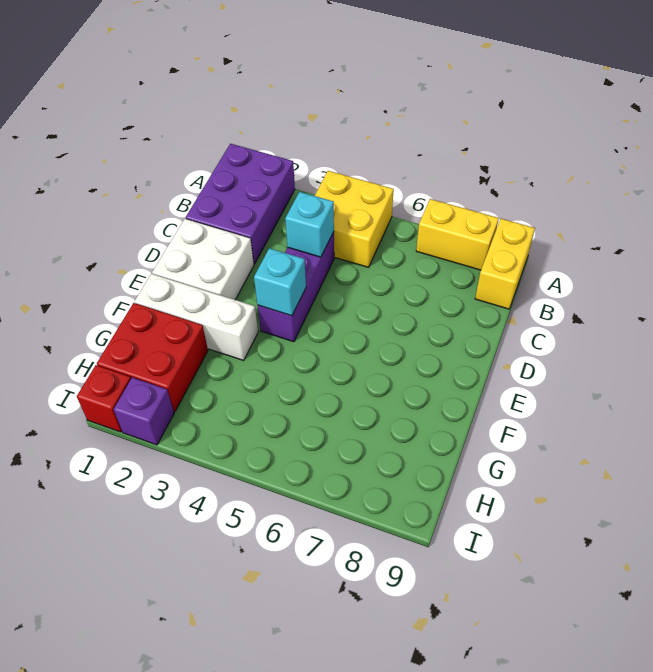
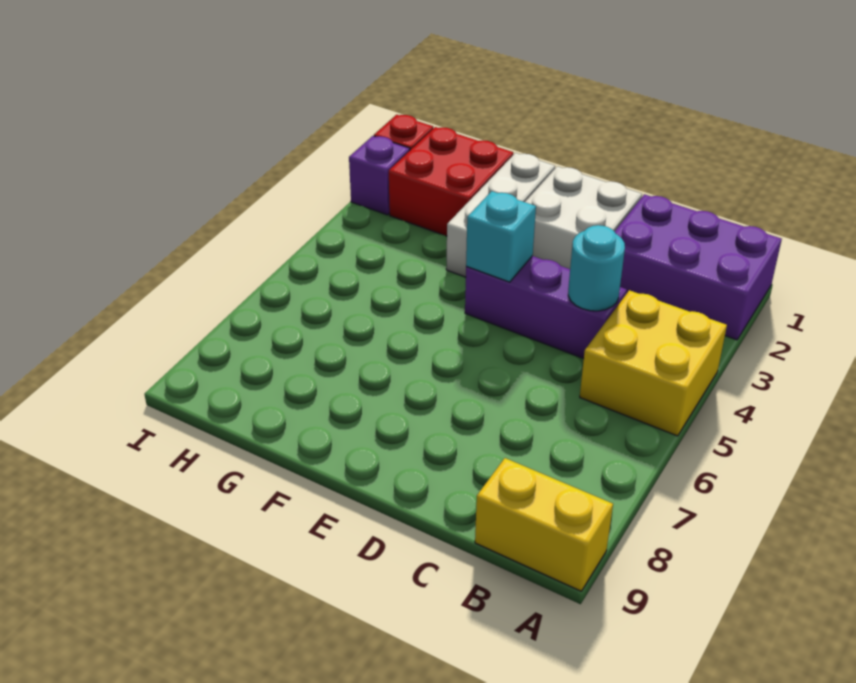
yellow brick A7:A8 level 1 -> none
cyan brick C4 level 2 -> cyan round brick C4 level 2

